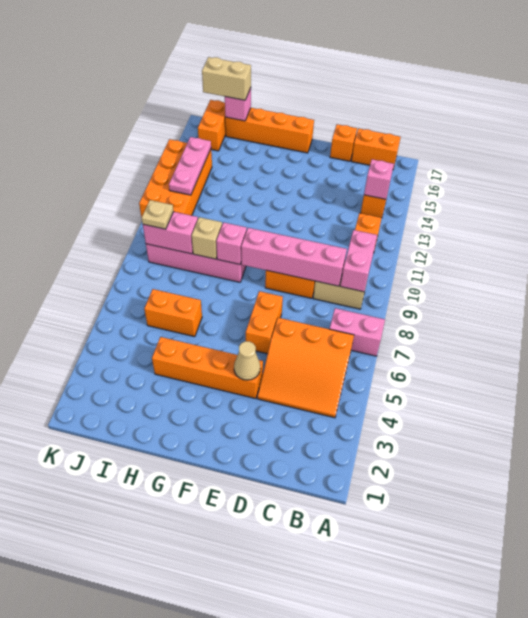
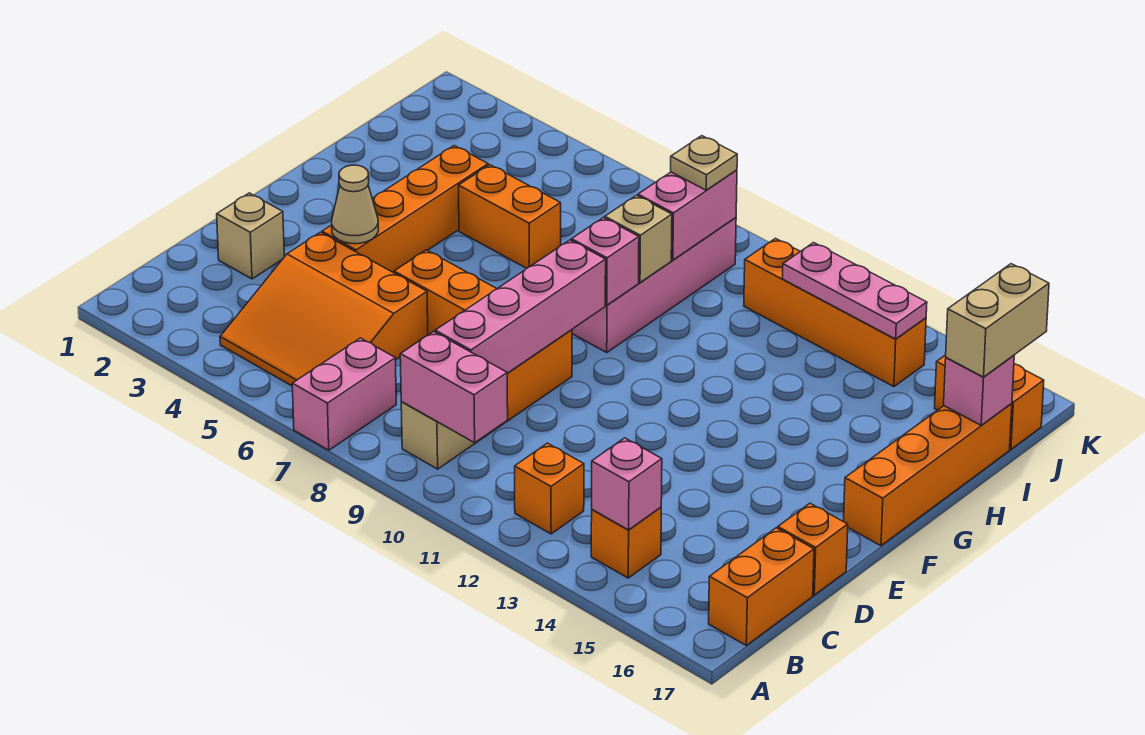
orange slope B4:D6 level 1 top 6 -> orange slope B4:D6 level 1 top D
none -> tan brick D2 level 1
orange brick H6:I6 level 1 -> orange brick H5:H6 level 1
orange brick J11:K14 level 1 -> orange brick J11:J14 level 1

